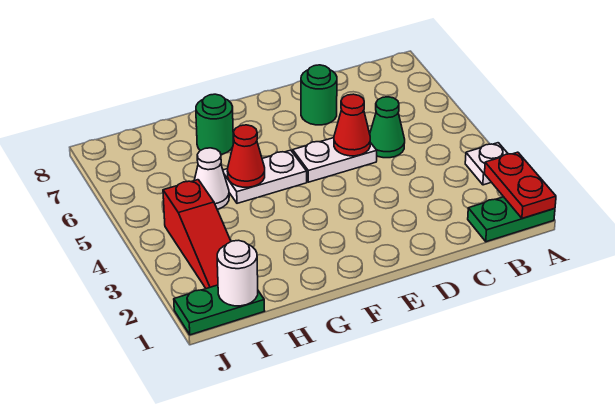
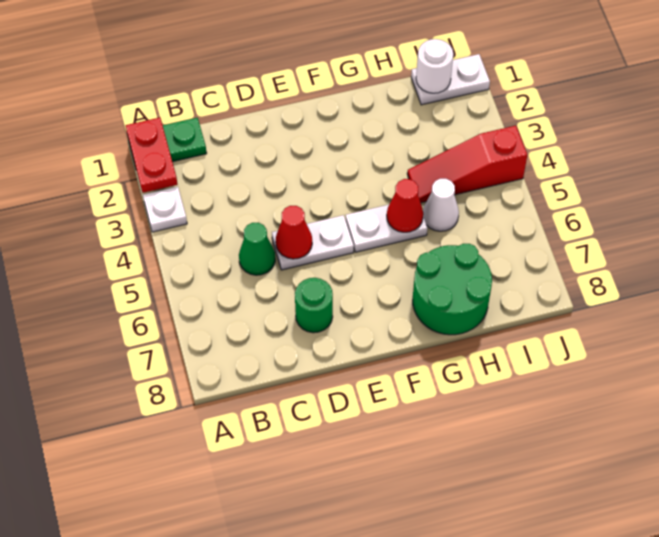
green round brick G7 level 1 -> green round brick G7:H8 level 1
green plate I1:J1 level 1 -> white plate I1:J1 level 1
red slope I2:I4 level 1 top 4 -> red slope H4:J4 level 1 top J

